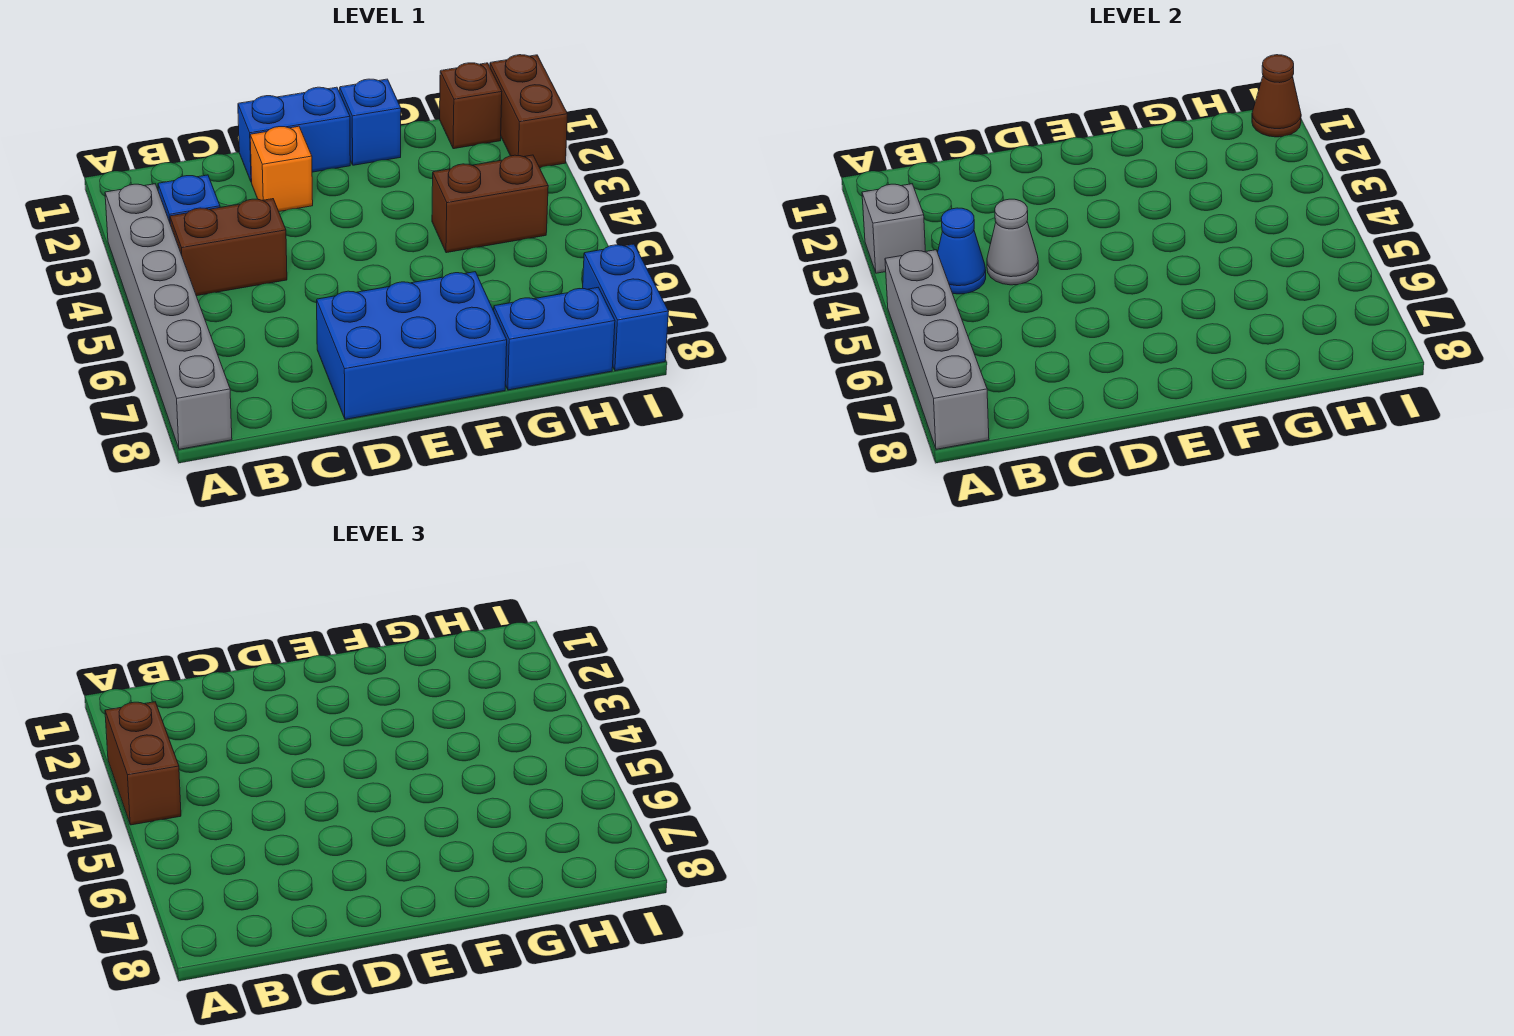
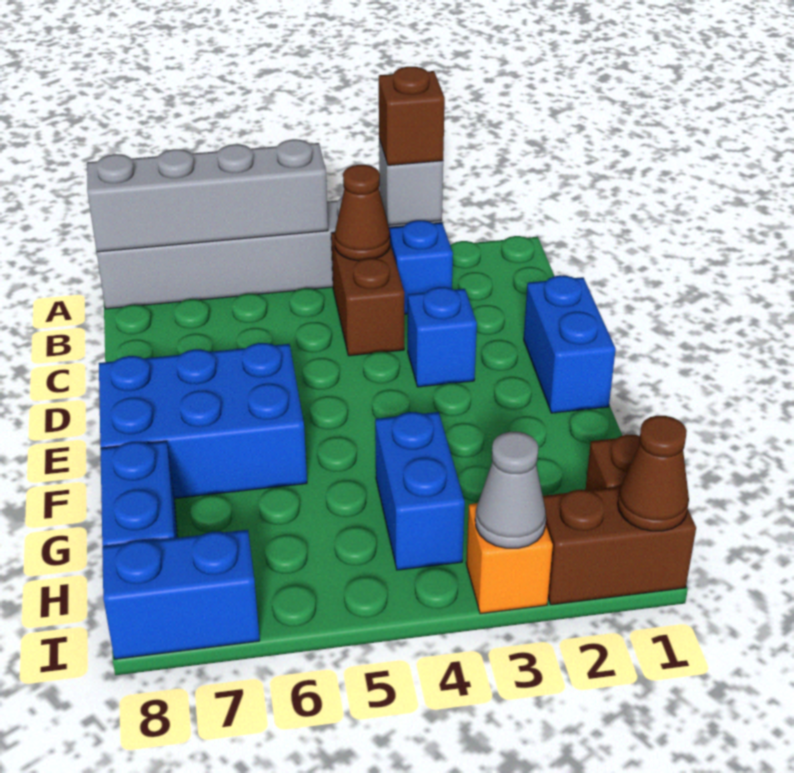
brown brick A3:A4 level 3 -> brown brick A3 level 3
blue cone B4 level 2 -> brown cone B4 level 2
grey cone C4 level 2 -> grey cone I3 level 2
orange brick D2 level 1 -> orange brick I3 level 1
blue brick D7:F8 level 1 -> blue brick E6:F8 level 1
blue brick F1 level 1 -> blue brick D3 level 1
brown brick G4:H4 level 1 -> blue brick G4:H4 level 1

